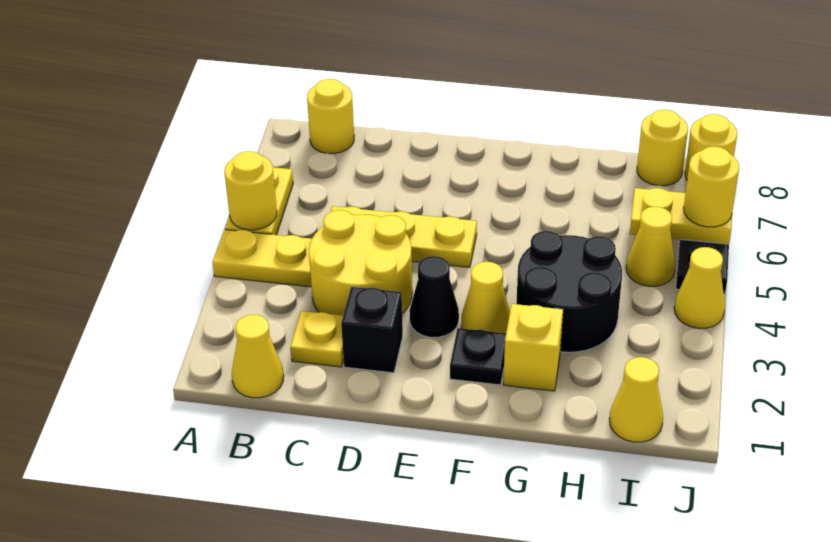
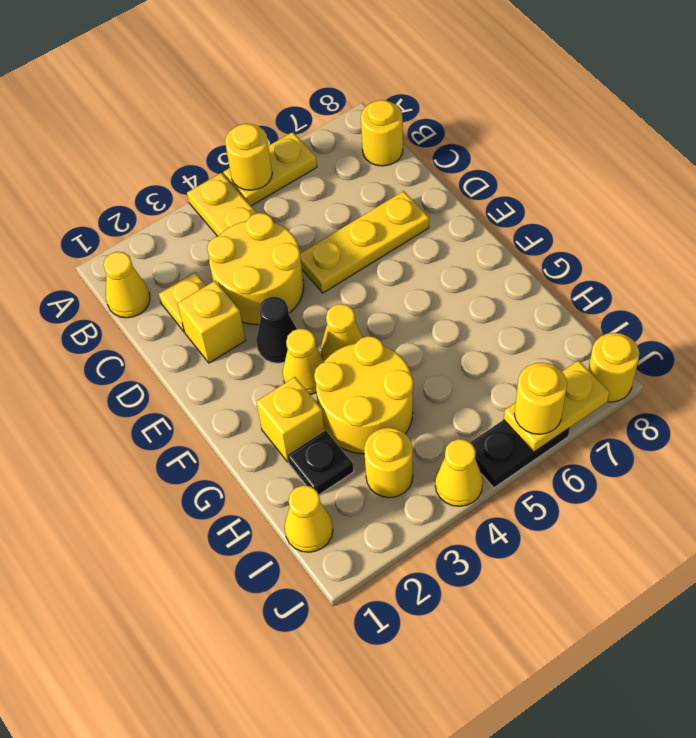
yellow plate C5:E5 level 1 -> yellow plate D5:D7 level 1
black brick D2 level 1 -> yellow brick D2 level 1
black plate F2 level 1 -> black plate H2 level 1
black round brick G3:H4 level 1 -> yellow round brick G3:H4 level 1
yellow cone I5 level 1 -> yellow cone F4 level 1
yellow plate I6:J6 level 2 -> yellow plate J6:J7 level 2
yellow round brick I8 level 1 -> yellow round brick I3 level 1

